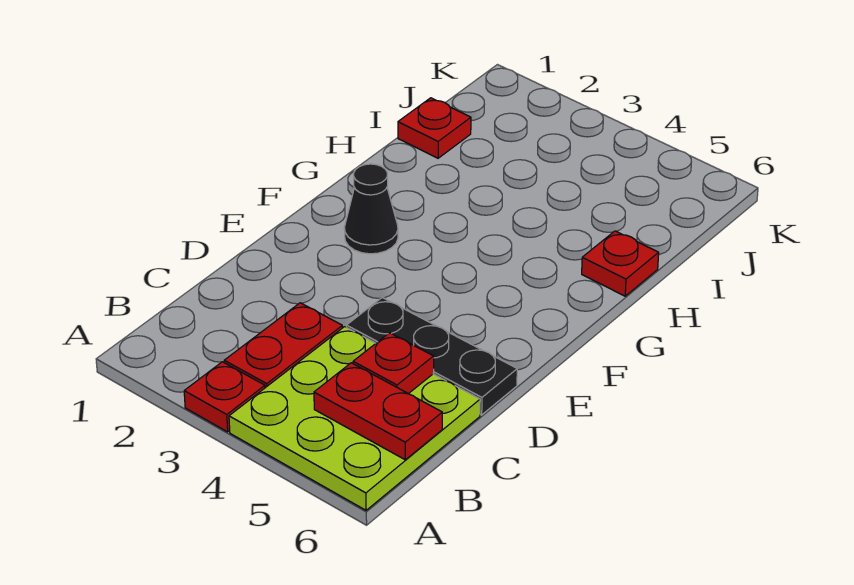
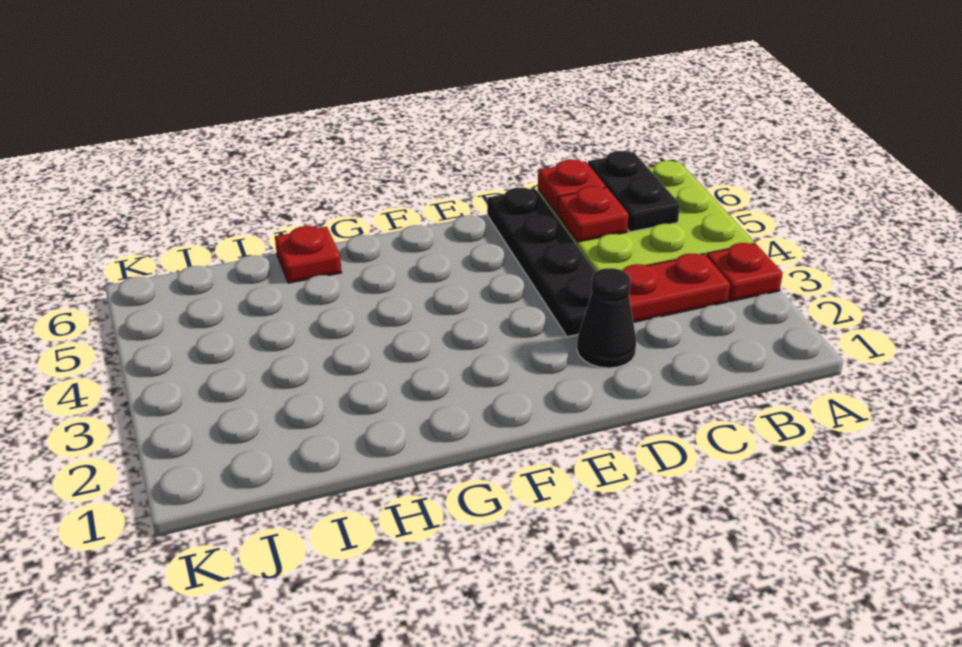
red plate B5:B6 level 2 -> black plate B5:B6 level 2
black plate D4:D6 level 1 -> black plate D3:D6 level 1
black cone F2 level 1 -> black cone D2 level 1
red plate I1 level 1 -> red plate C6 level 2

